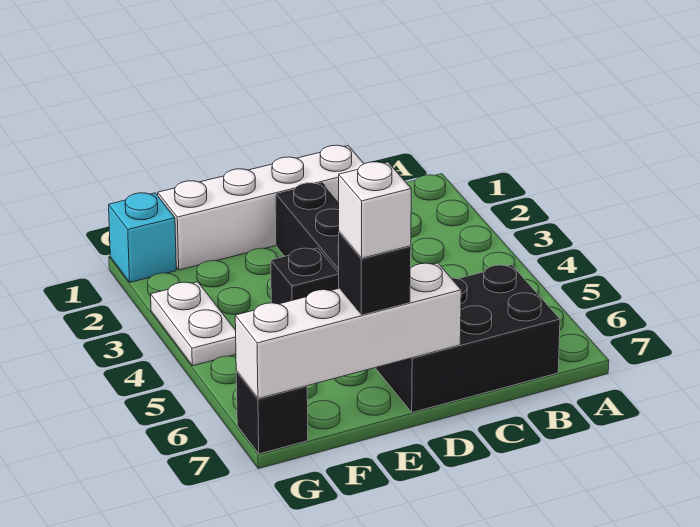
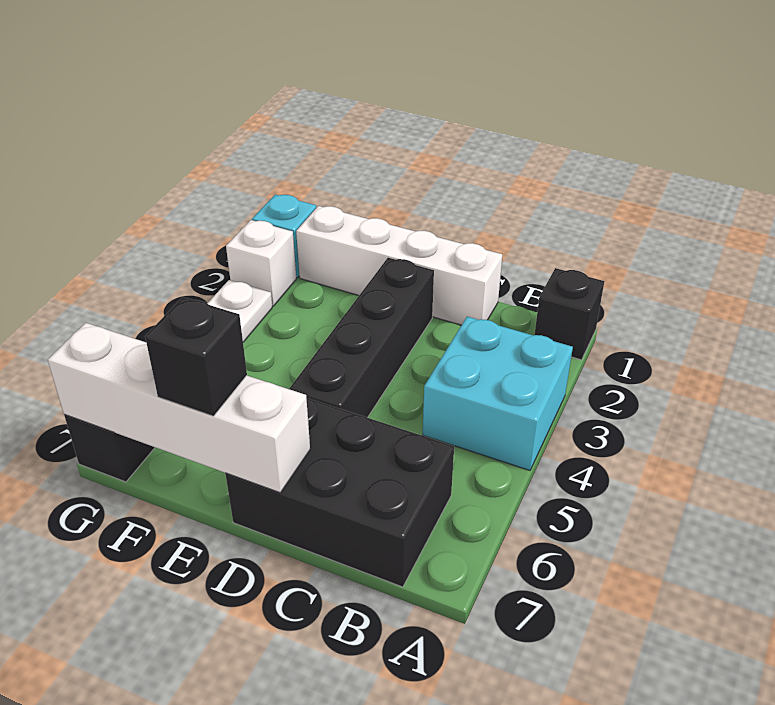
none -> cyan brick A3:B4 level 1
black brick E4 level 1 -> black brick A1 level 1
white brick E7 level 4 -> white brick G2 level 1

